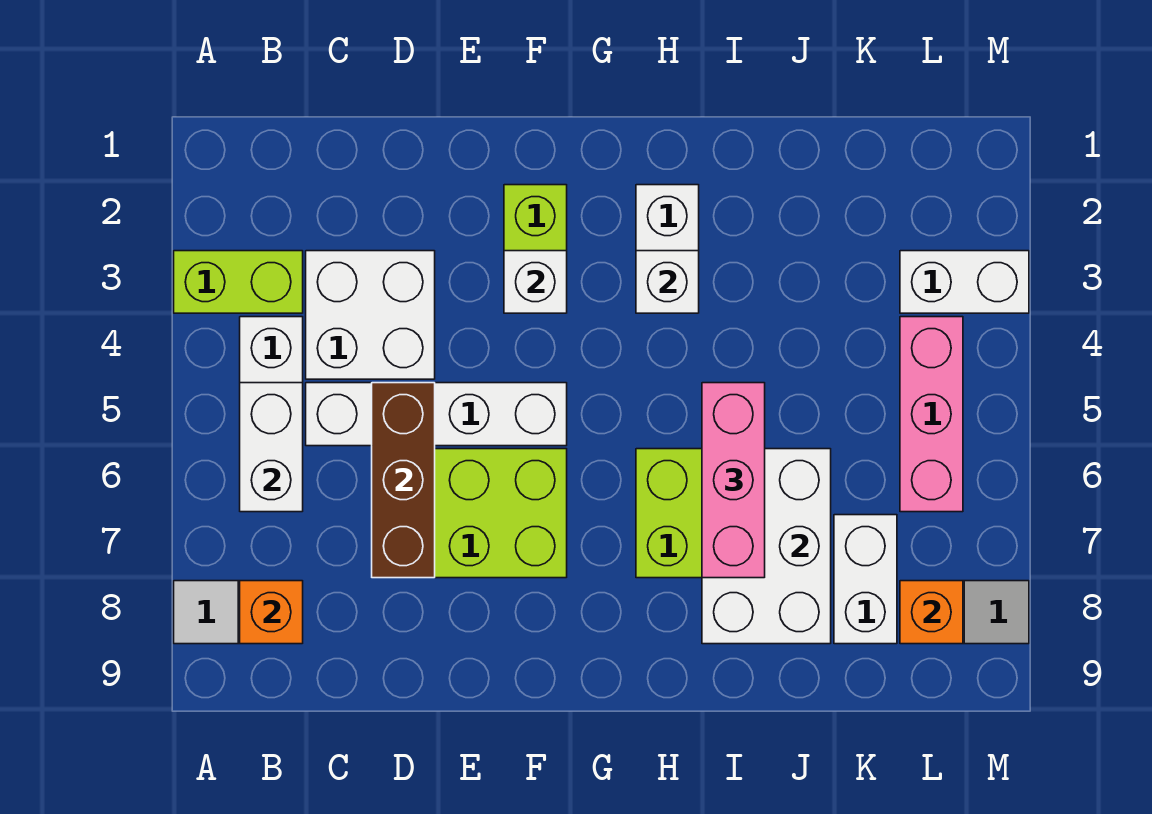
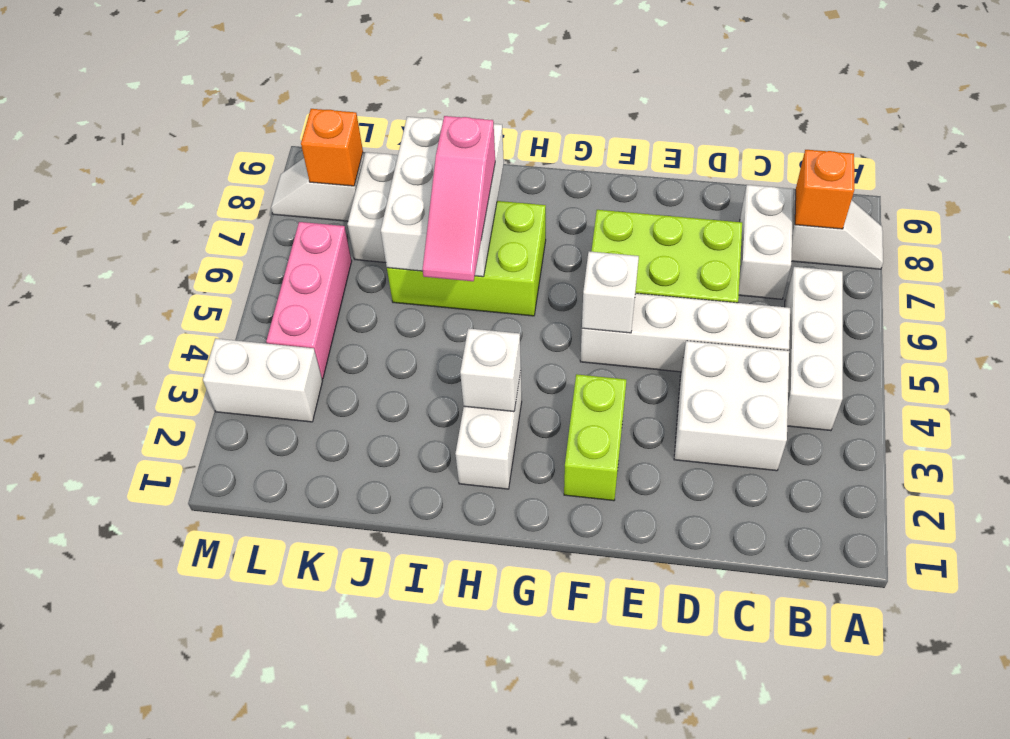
lime brick A3:B3 level 1 -> none
white brick B5:B6 level 2 -> white brick C7:C8 level 1
brown brick D5:D7 level 2 -> none
white brick F3 level 2 -> white brick F5 level 2
pink brick I5:I7 level 3 -> pink slope I5:I7 level 3 top 7

